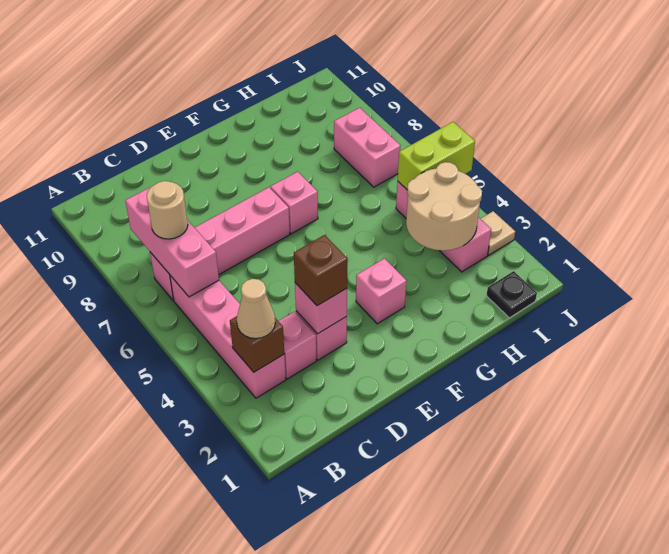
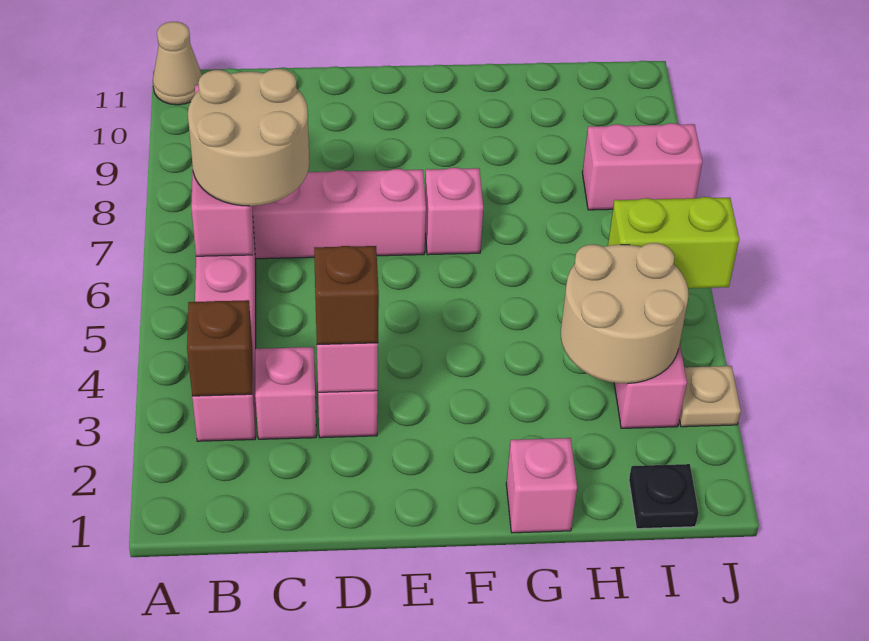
tan cone B3 level 3 -> tan cone A11 level 1
tan round brick B7 level 3 -> tan round brick B6:C7 level 3
pink brick F3 level 1 -> pink brick G1 level 1
pink brick I7:I8 level 1 -> pink brick I8:J8 level 1

